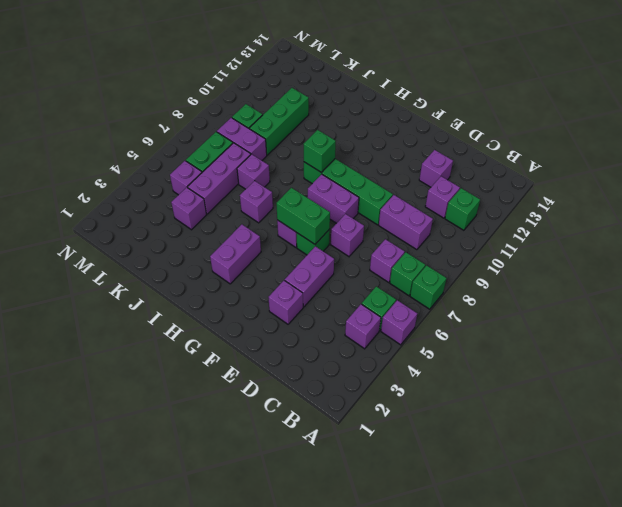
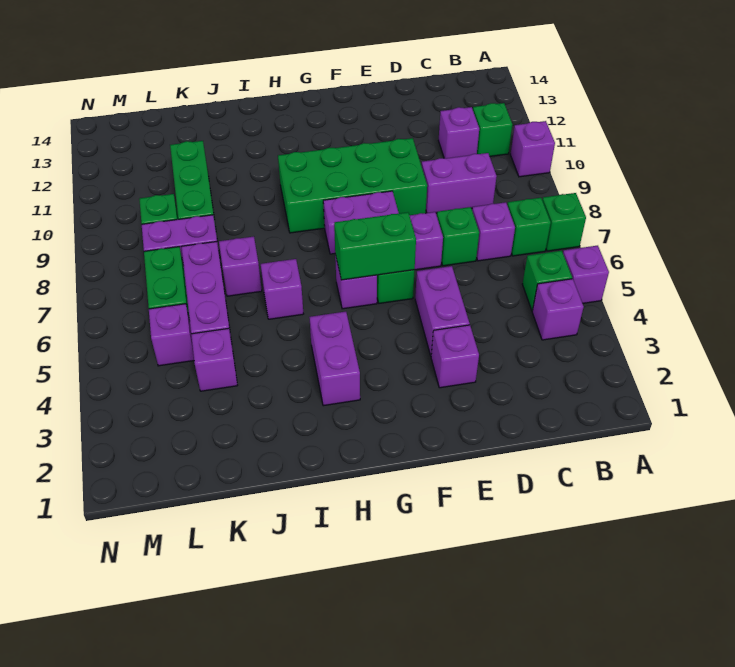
purple brick D12 level 1 -> purple brick A10 level 1
green brick E9:H9 level 1 -> green brick E9:H10 level 1
green brick H9 level 2 -> green brick D7 level 1

